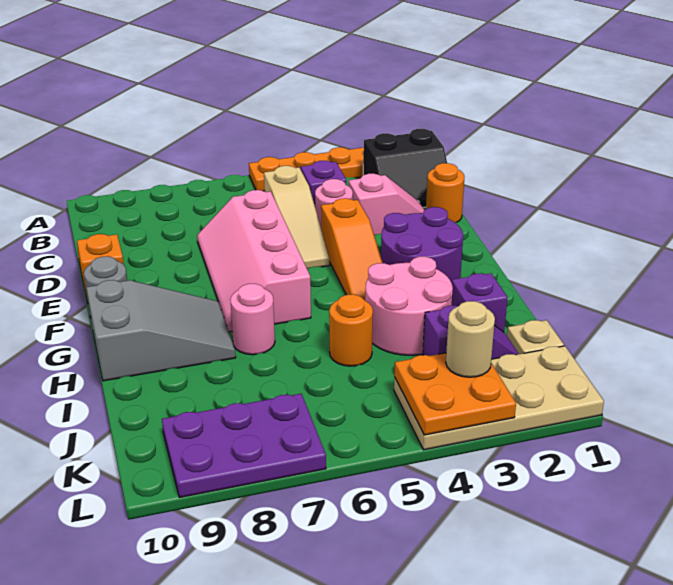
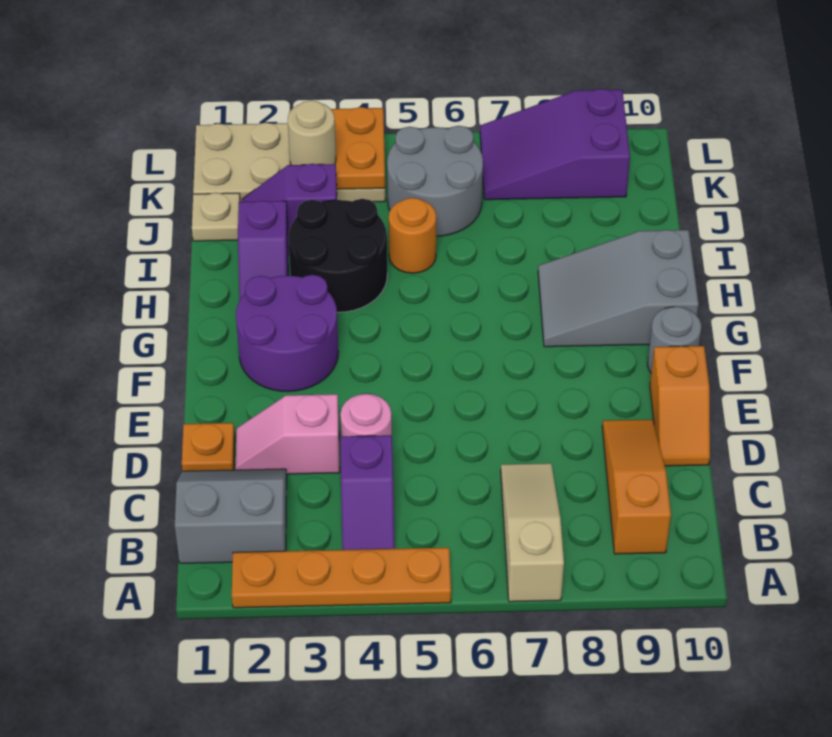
black slope B1:C2 level 1 top B -> grey slope B1:C2 level 1 top B
tan slope C5:E5 level 1 top C -> tan slope A7:C7 level 1 top A
orange round brick D1 level 1 -> orange plate D1 level 1
pink slope D6:G7 level 1 top 6 -> none
orange slope E4:G4 level 1 top E -> orange slope B9:D9 level 1 top B
pink round brick H3:I4 level 1 -> black round brick H3:I4 level 1
pink round brick H7 level 1 -> none
none -> grey round brick J5:K6 level 1
purple plate K7:L9 level 1 -> purple slope K7:L9 level 1 top 9

